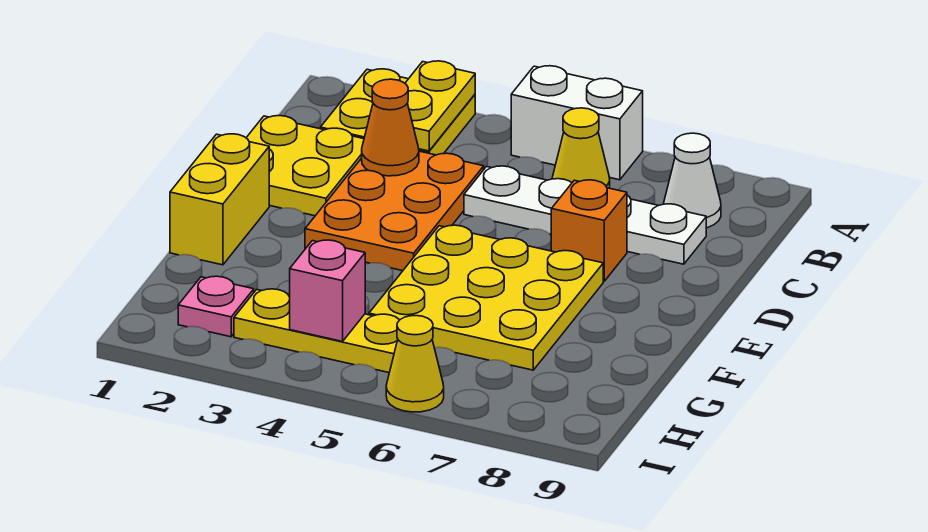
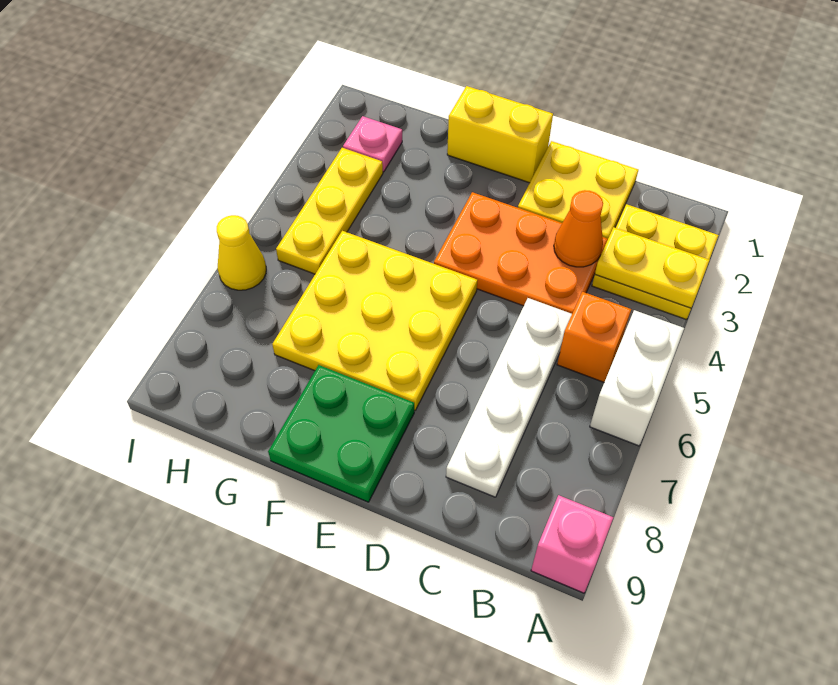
yellow cone B6 level 1 -> none
white cone B8 level 1 -> none
orange brick D7 level 1 -> orange brick B5 level 1
none -> green plate E8:F9 level 1
pink brick H4 level 2 -> pink brick A9 level 1

